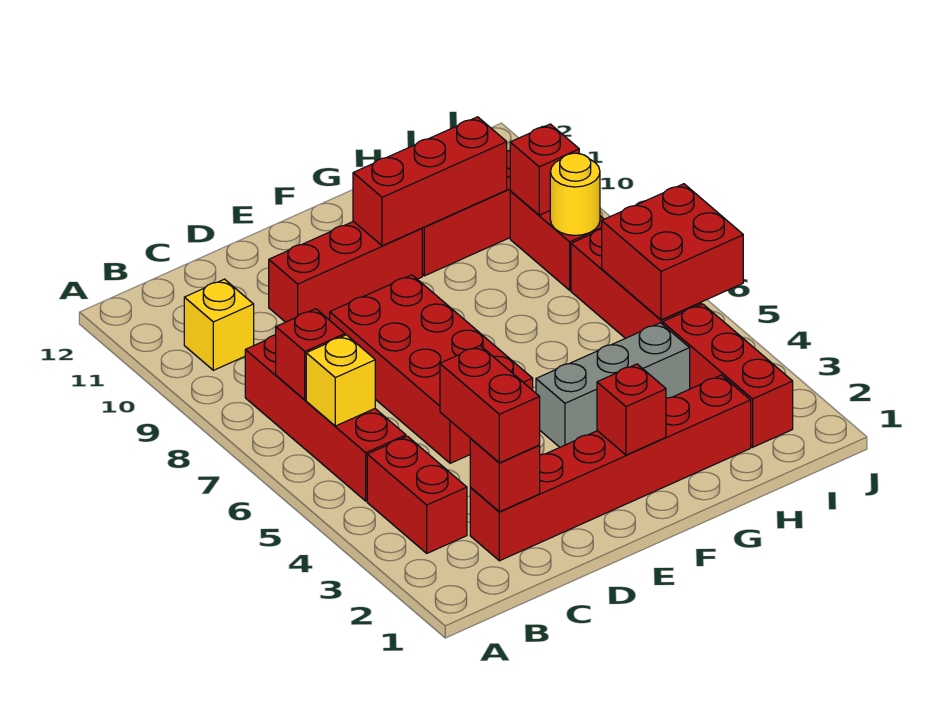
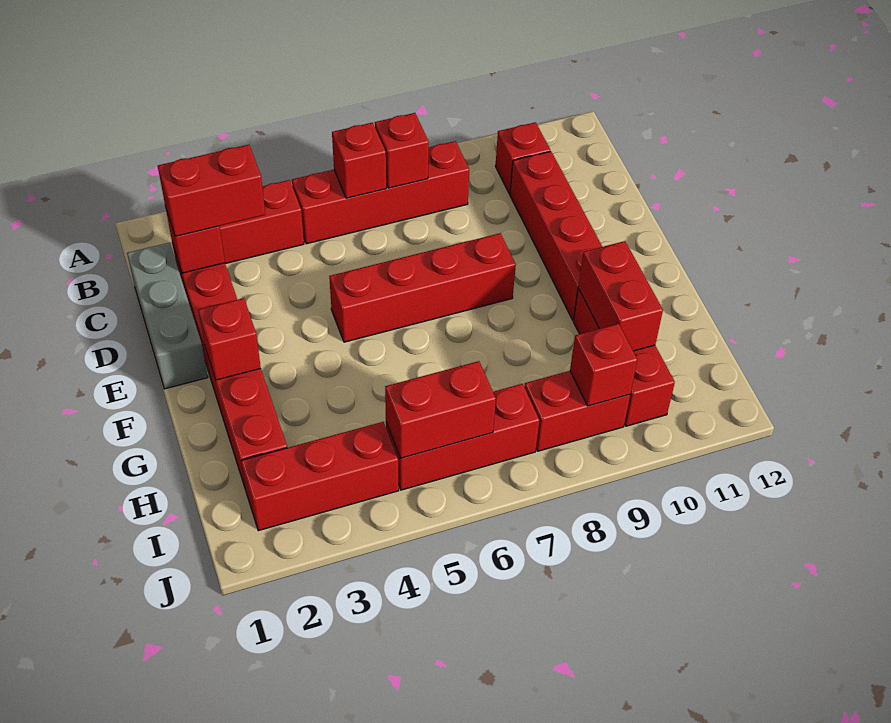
yellow brick B6 level 2 -> red brick B6 level 2
yellow brick B10 level 1 -> red brick B10 level 1
red brick D5:E8 level 1 -> red brick E5:E8 level 1
red brick D10:F10 level 1 -> red brick C10:F10 level 1
grey brick F4:H4 level 1 -> grey brick C1:E1 level 1
red brick F10:H10 level 2 -> red brick G10:H10 level 2
red brick I5:J6 level 2 -> red brick I5:I6 level 2
yellow round brick I8 level 2 -> none

